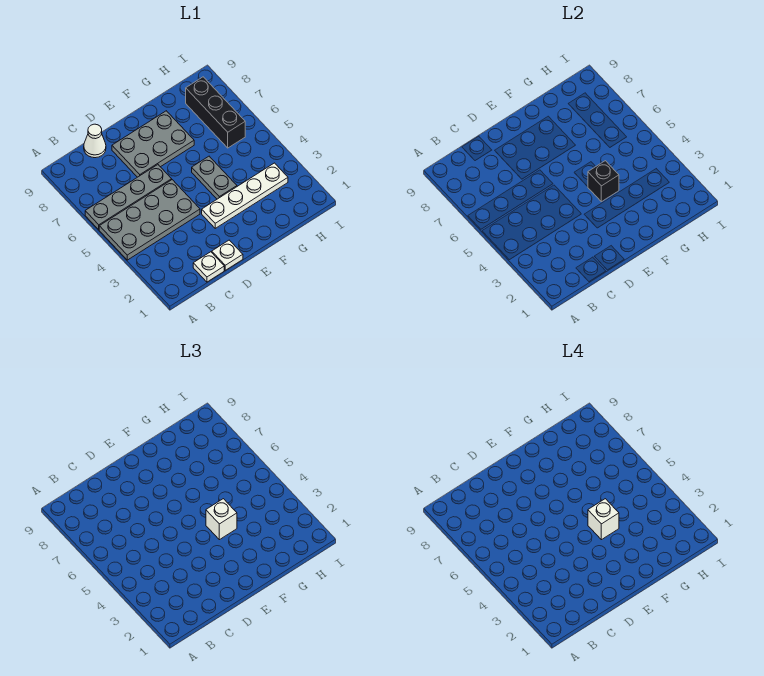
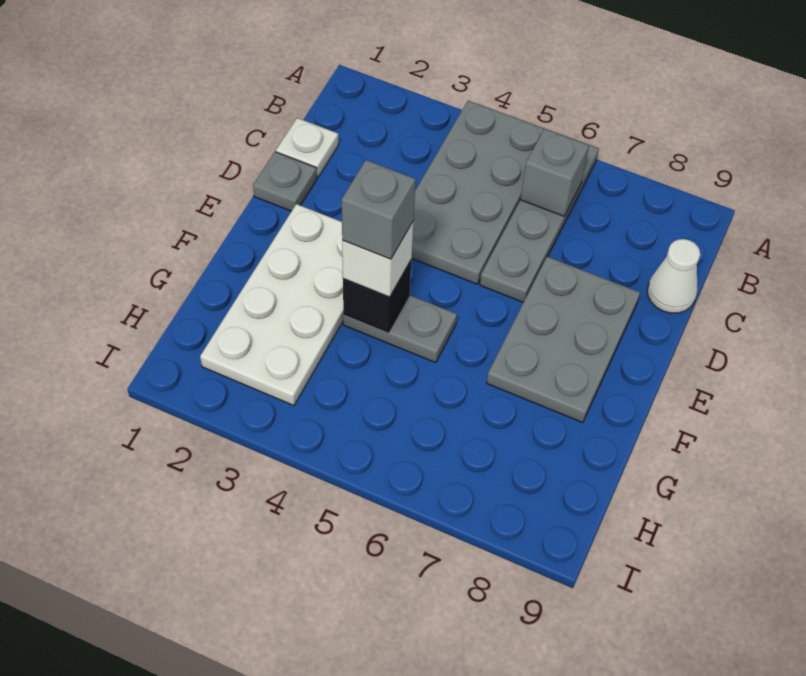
none -> grey brick B6 level 2
white plate D1 level 1 -> grey plate D1 level 1
white plate E3:H3 level 1 -> white plate E2:H3 level 1
white brick F4 level 4 -> grey brick F4 level 4
black brick H6:H8 level 1 -> none

